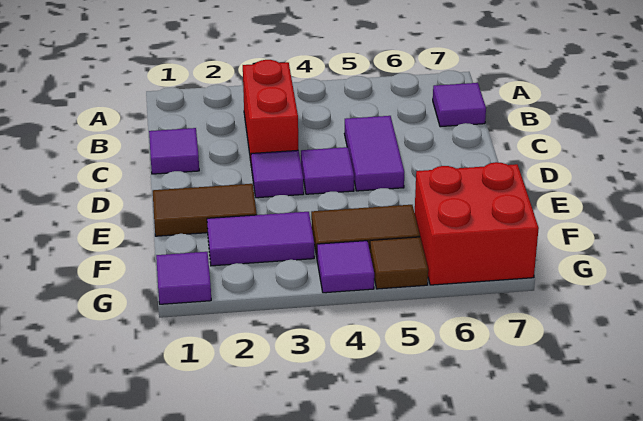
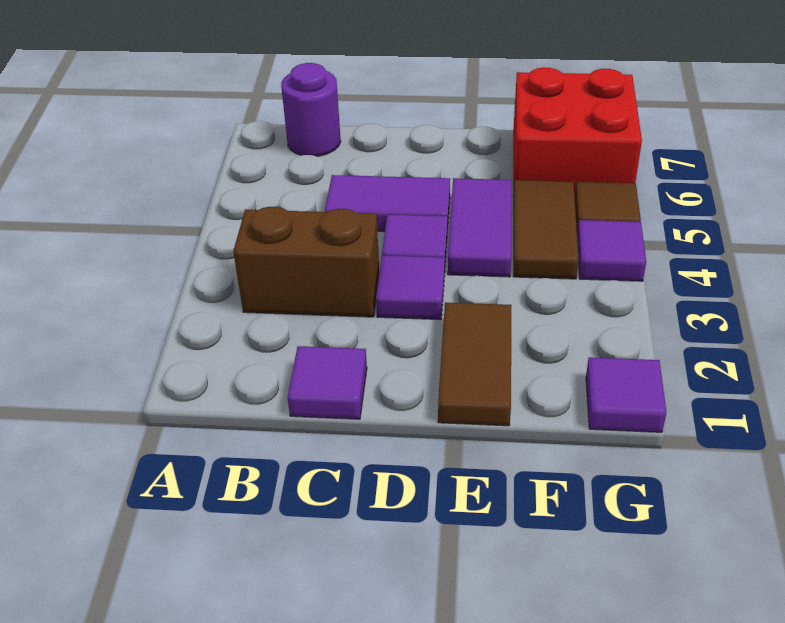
red brick B3:C3 level 1 -> brown brick B3:C3 level 1
purple tile B7 level 1 -> purple round brick B7 level 1
purple tile F2:F3 level 1 -> purple tile E4:E5 level 1

